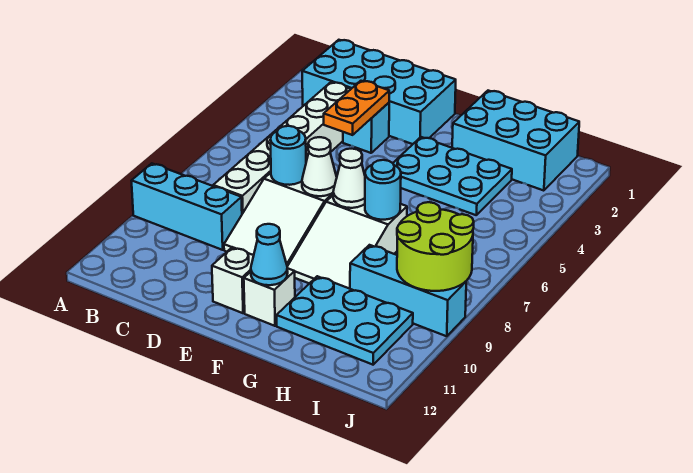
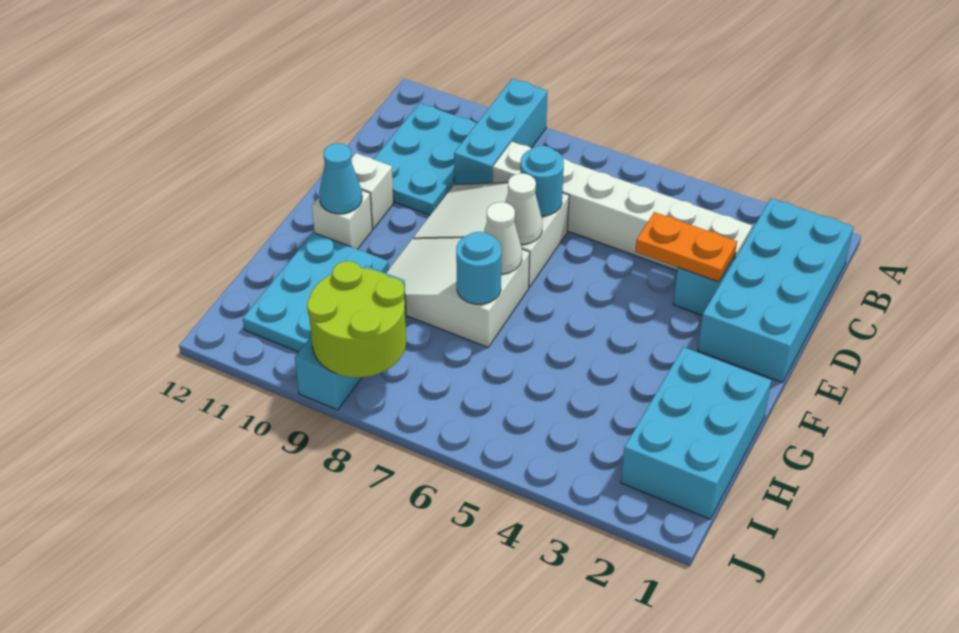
cyan plate F3:H4 level 1 -> cyan plate B10:D11 level 1

